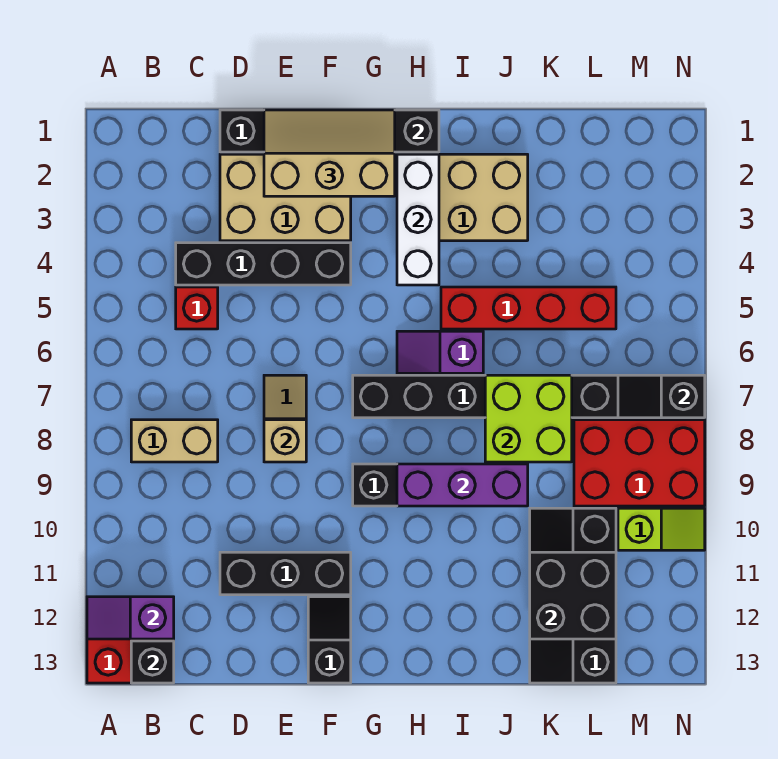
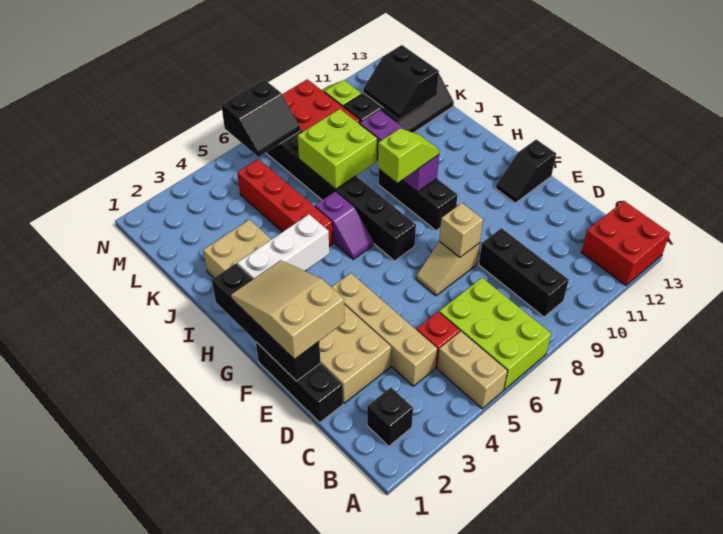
none -> lime brick A6:C7 level 1
purple slope A12:B12 level 2 top B -> none
tan brick B8:C8 level 1 -> tan brick A5:B5 level 1
black brick B13 level 2 -> black brick B2 level 1
black brick C4:F4 level 1 -> tan brick C4:F4 level 1
black brick D11:F11 level 1 -> black brick B9:D9 level 1
tan slope E1:G2 level 3 top 2 -> tan slope E1:G2 level 3 top E
none -> lime slope H8:H9 level 3 top 8
black brick K11:L12 level 2 -> black slope K11:L12 level 2 top 12
black slope M7:N7 level 2 top N -> black slope M6:N7 level 2 top N

